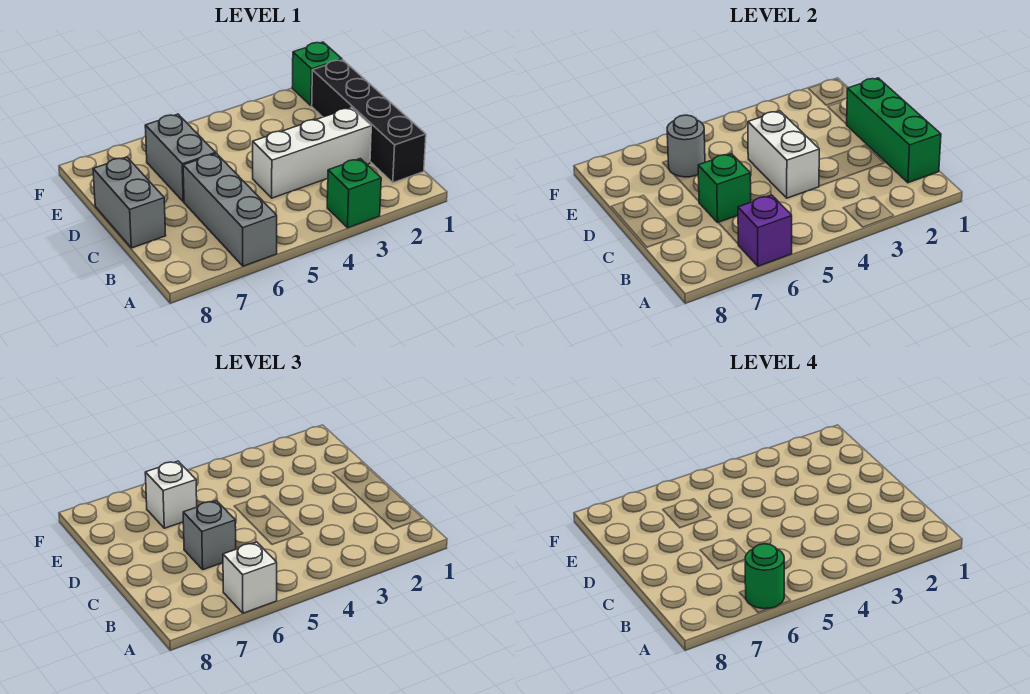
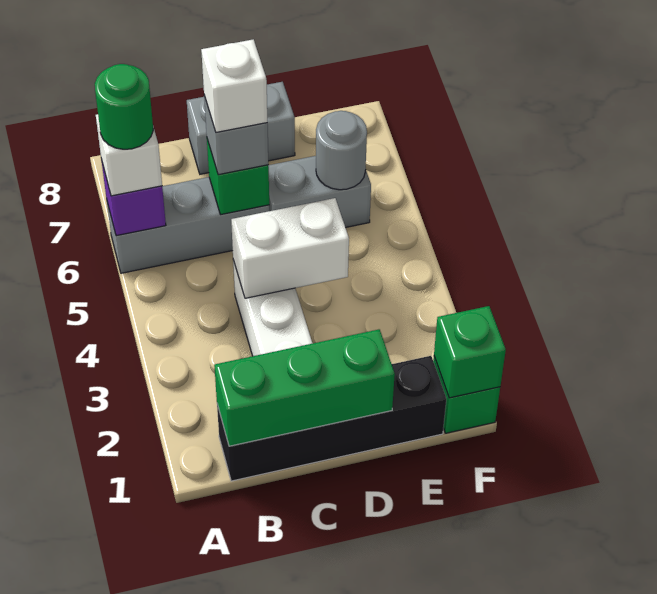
green brick A3 level 1 -> green brick F1 level 2
white brick E6 level 3 -> white brick C6 level 4

